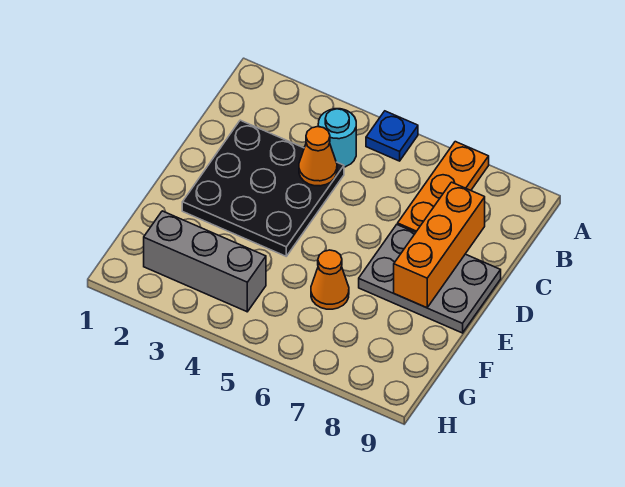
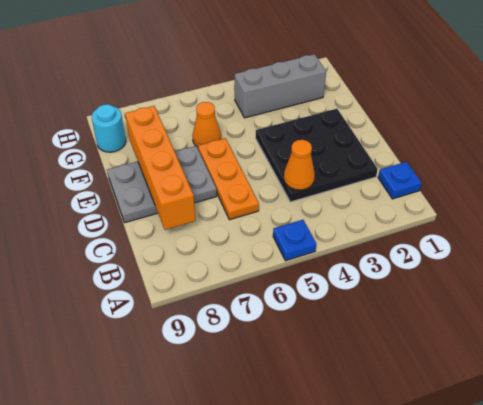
orange plate A7:C7 level 1 -> orange plate C6:E6 level 1
none -> blue plate B1 level 1
cyan round brick B4 level 1 -> cyan round brick G9 level 1
orange brick C8:E8 level 2 -> orange brick C8:F8 level 2

